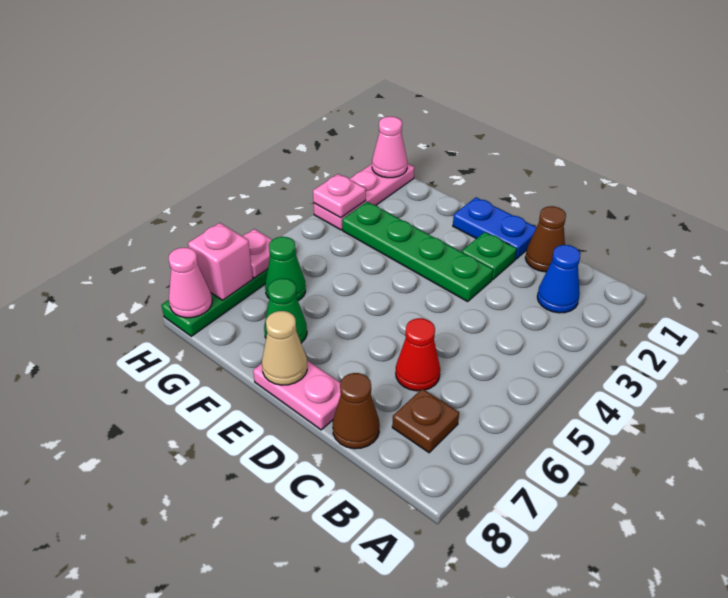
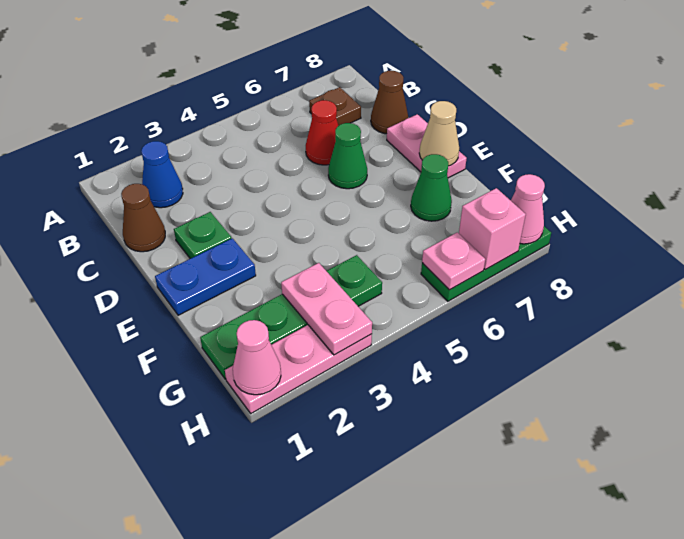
blue plate D1:E1 level 1 -> blue plate E1:E2 level 1
green plate D3:G3 level 1 -> green plate G1:G4 level 1
green cone G6 level 1 -> green cone D6 level 1
pink plate H3 level 2 -> pink plate G3:H3 level 2

